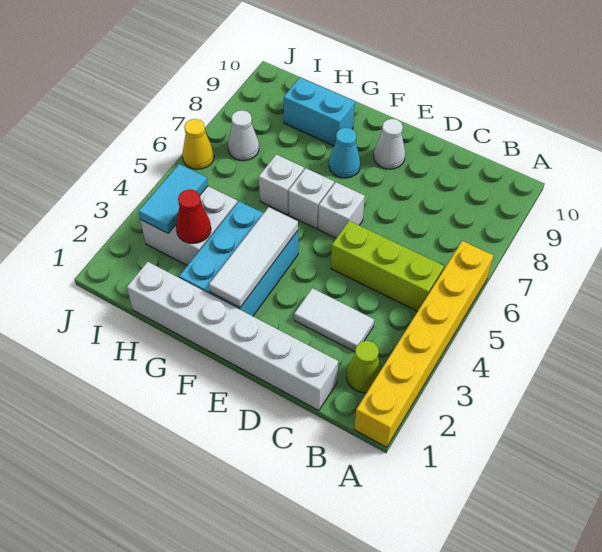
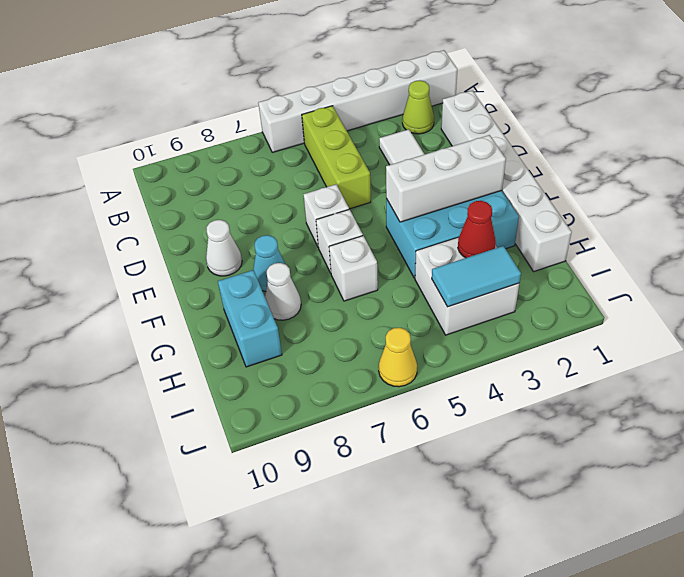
yellow brick A1:A6 level 1 -> white brick A1:A6 level 1
white tile F2:F4 level 2 -> white brick F2:F4 level 2
white cone I7 level 1 -> white cone G8 level 1

